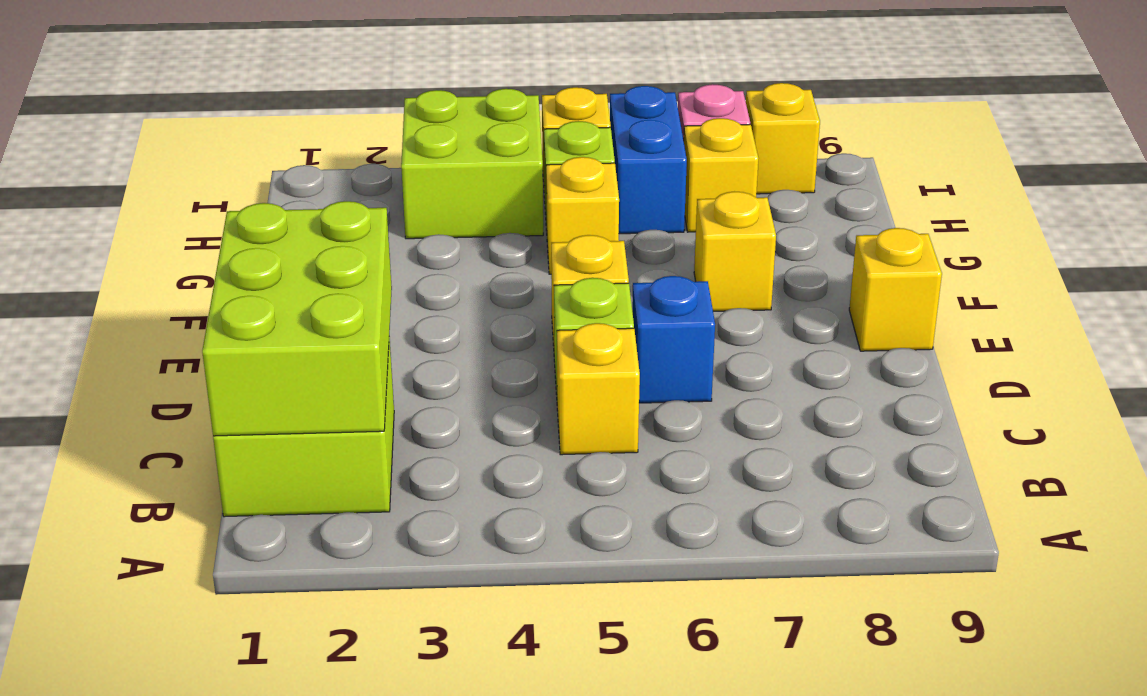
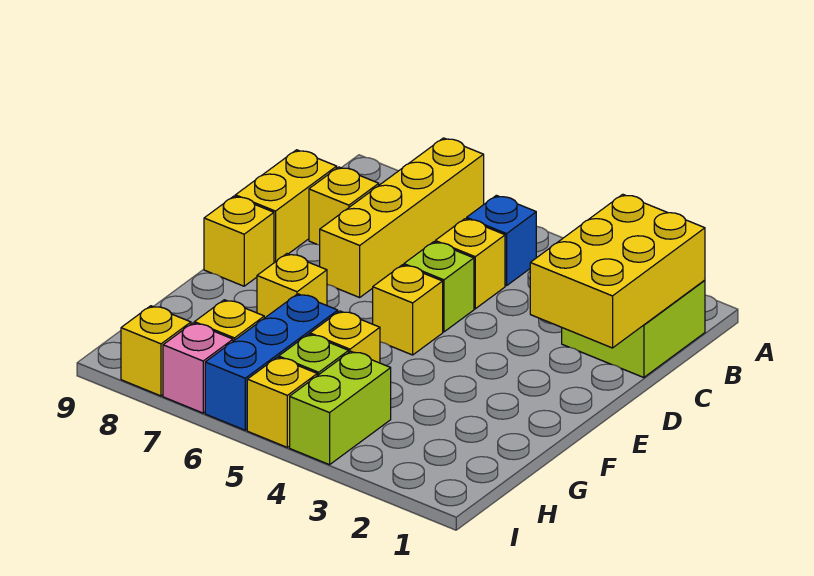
none -> yellow brick A7:D7 level 1
lime brick B1:D2 level 2 -> yellow brick B1:D2 level 2
none -> yellow brick C8 level 1
none -> yellow brick C9:D9 level 1
blue brick D6 level 1 -> blue brick B5 level 1
lime brick H3:I4 level 1 -> lime brick H4:I4 level 1
blue brick H6:I6 level 1 -> blue brick G6:I6 level 1

